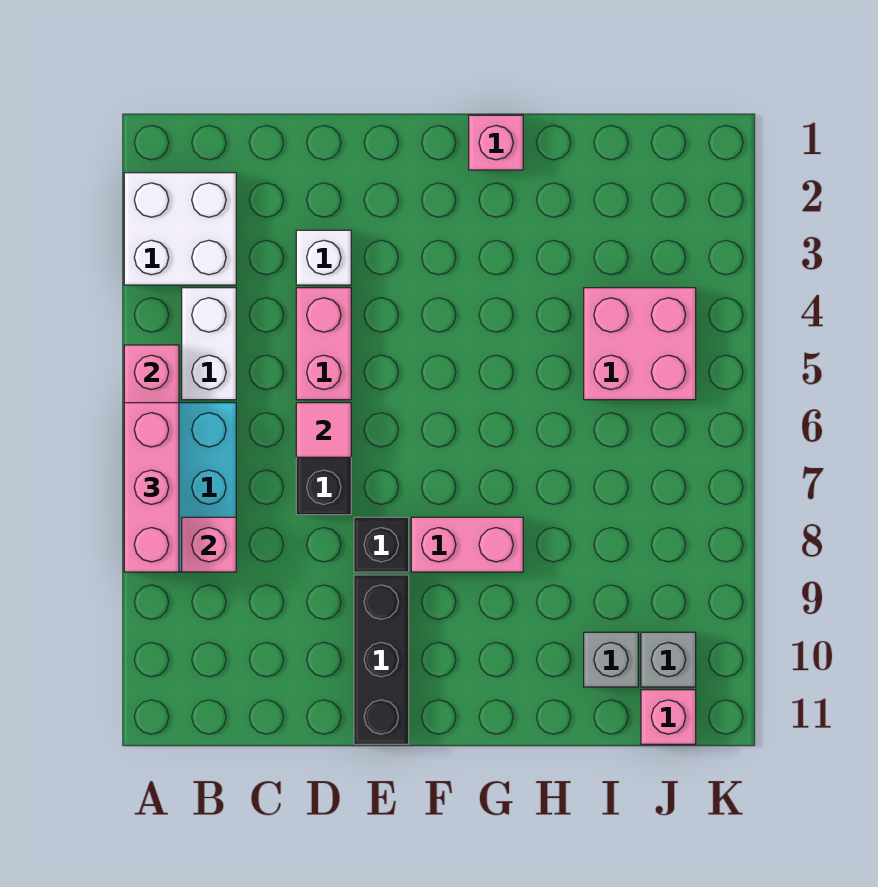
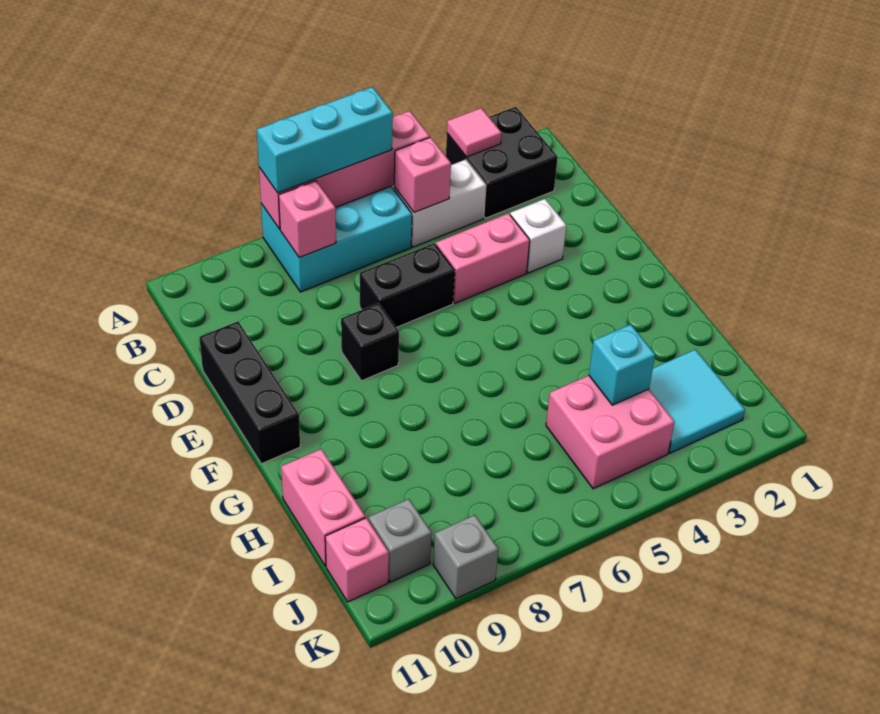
white brick A2:B3 level 1 -> black brick A2:B3 level 1
pink brick A6:A8 level 3 -> cyan brick A6:A8 level 3
pink tile D6 level 2 -> pink tile A3 level 2
black brick E9:E11 level 1 -> black brick D11:F11 level 1
pink brick F8:G8 level 1 -> pink brick H11:I11 level 1
pink brick G1 level 1 -> pink brick B5 level 2
none -> cyan tile I2:J3 level 1
none -> cyan brick I4 level 2
grey brick I10 level 1 -> grey brick K9 level 1

